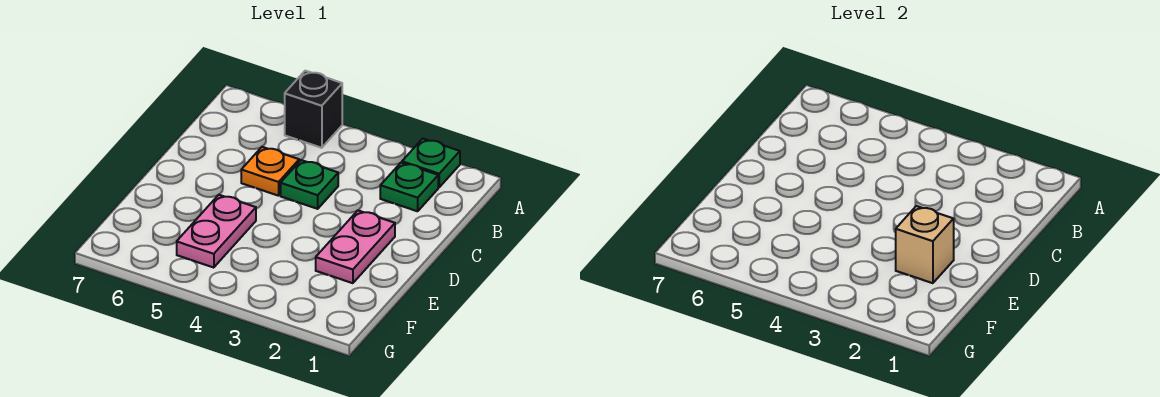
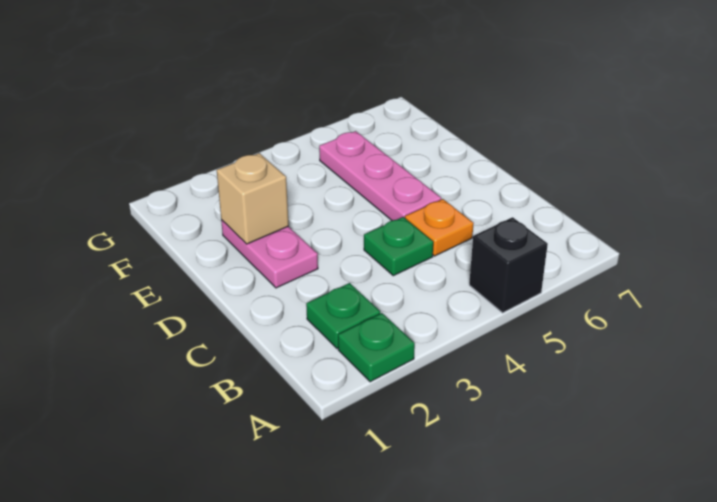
pink plate E5:F5 level 1 -> pink plate D5:F5 level 1

